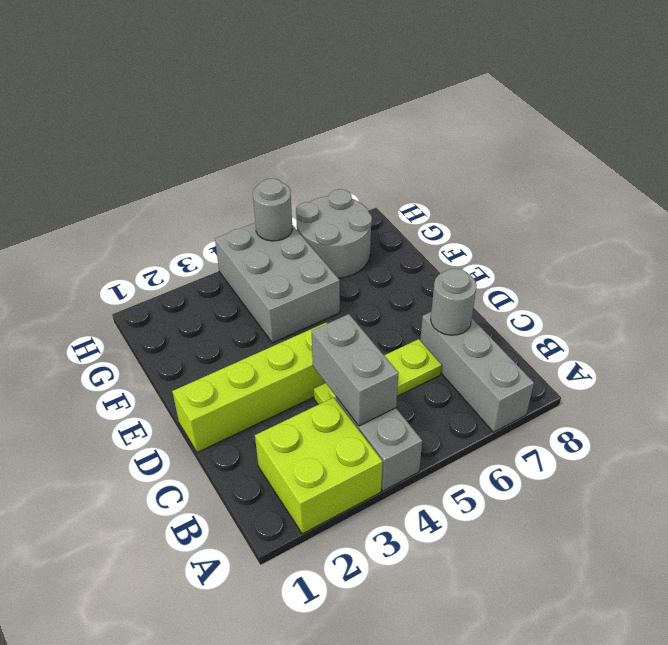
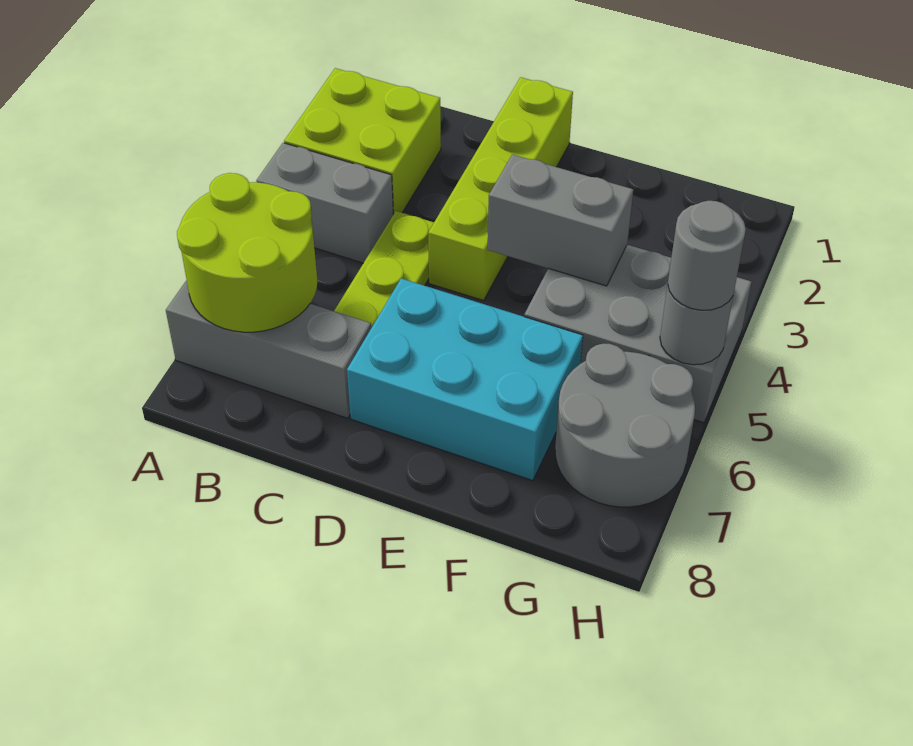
none -> lime round brick A6:B7 level 2
grey brick B4:C4 level 2 -> grey brick E4:F4 level 2
grey round brick C7 level 2 -> grey round brick H5 level 3
none -> cyan brick D6:F7 level 1

